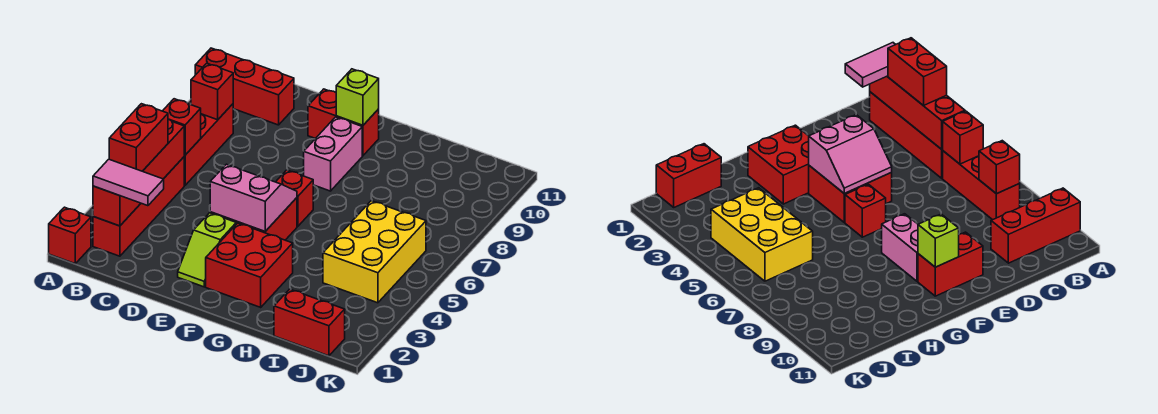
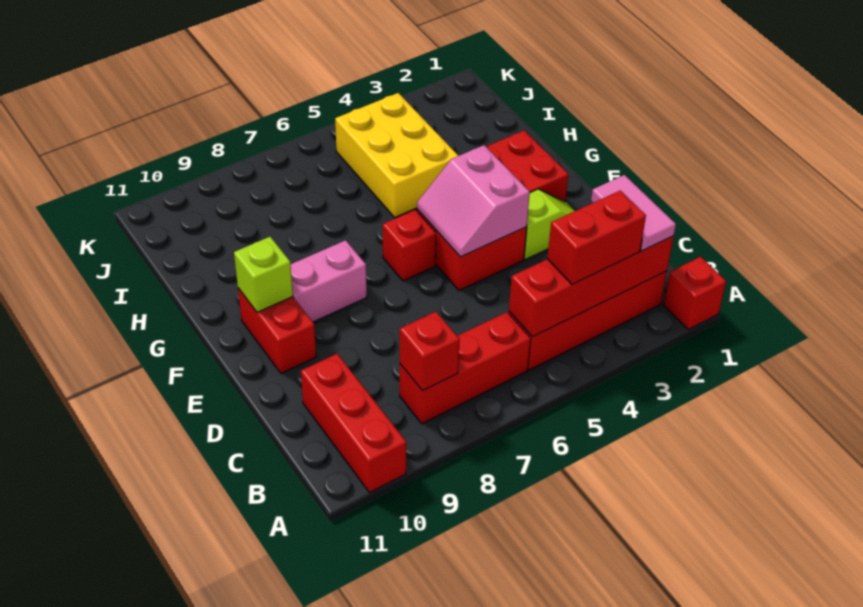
red brick B6 level 2 -> none
red brick I1:J1 level 1 -> none
yellow brick I4:J6 level 1 -> yellow brick H4:J5 level 1

